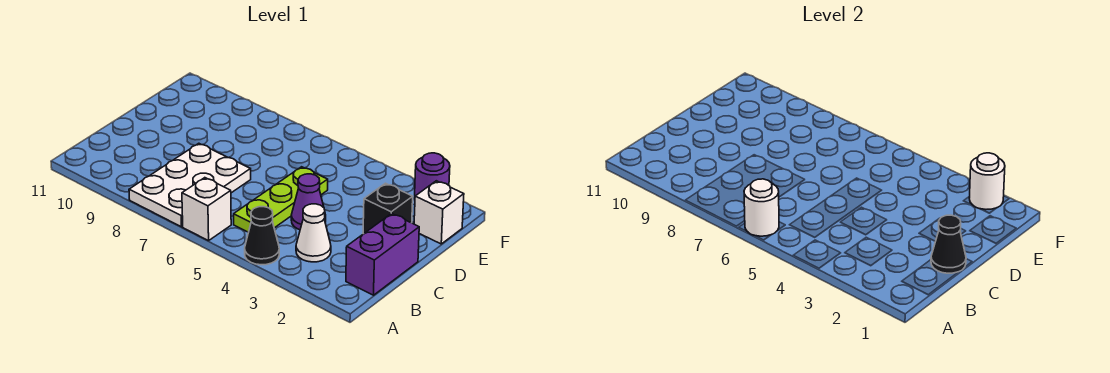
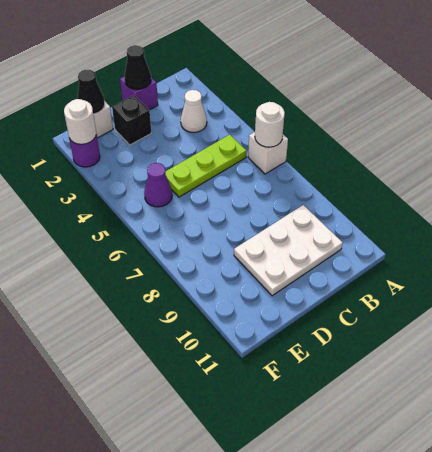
black cone A4 level 1 -> black cone E1 level 2
white plate A7:C8 level 1 -> white plate B9:D10 level 1
purple brick B1:C1 level 1 -> purple brick C1 level 1
purple cone C4 level 1 -> purple cone E5 level 1

